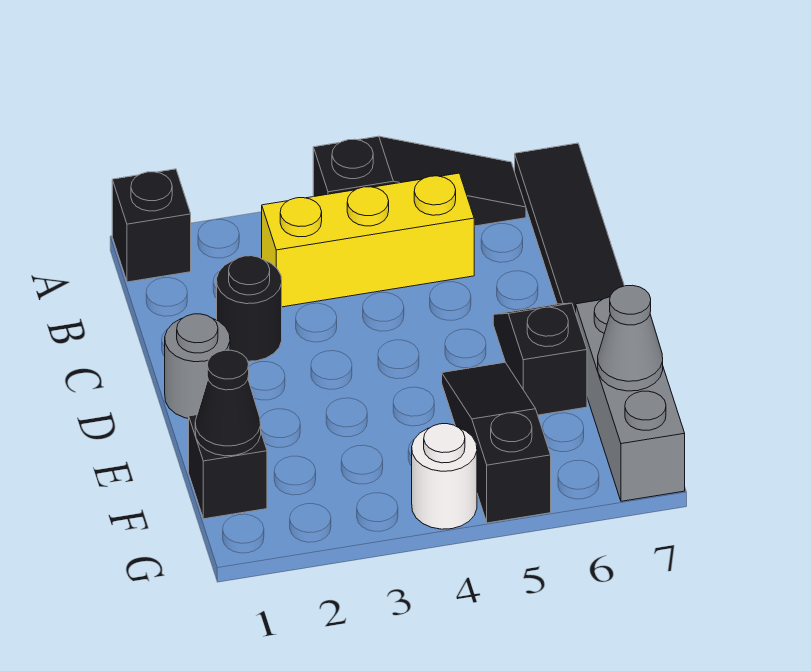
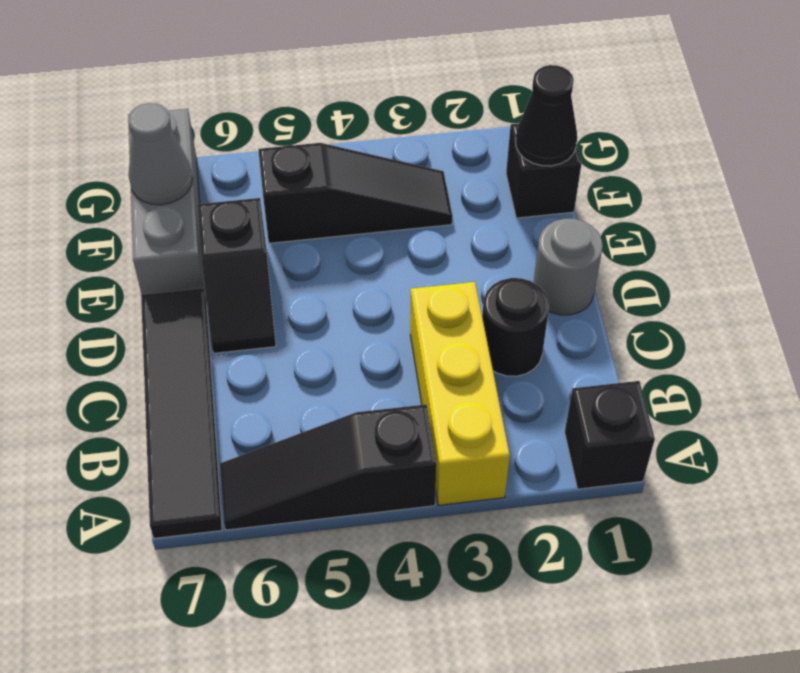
yellow brick B3:B5 level 1 -> yellow brick A3:C3 level 1
black slope E5:G5 level 1 top G -> black slope F3:F5 level 1 top 5
white round brick G4 level 1 -> none

